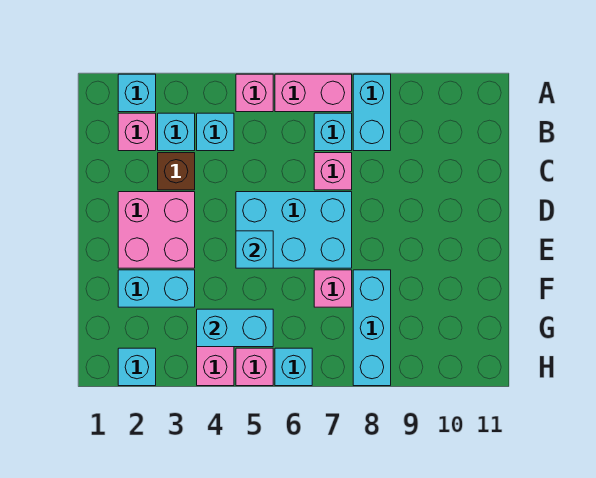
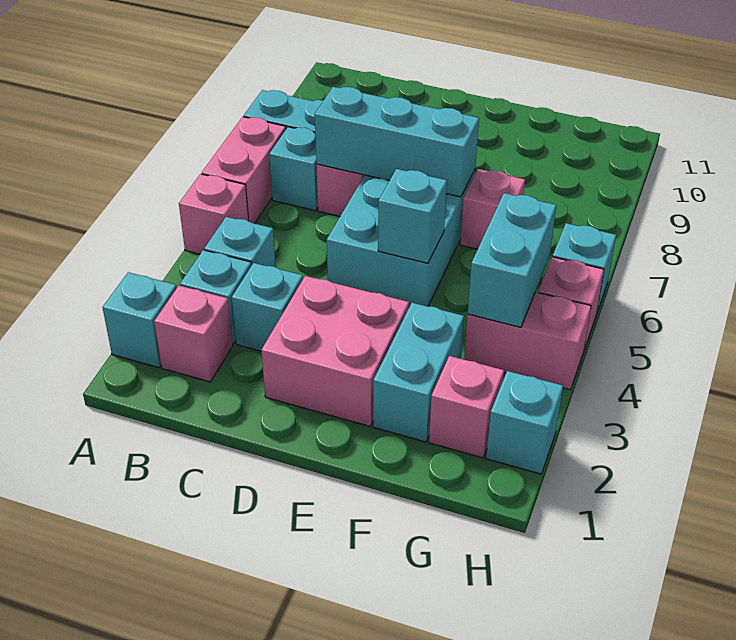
brown brick C3 level 1 -> cyan brick C3 level 1
cyan brick F8:H8 level 1 -> cyan brick C7:E7 level 2
none -> pink brick G2 level 1

